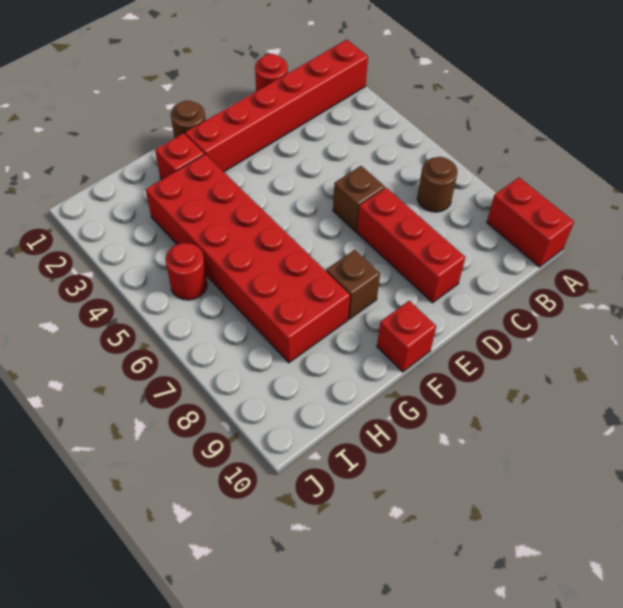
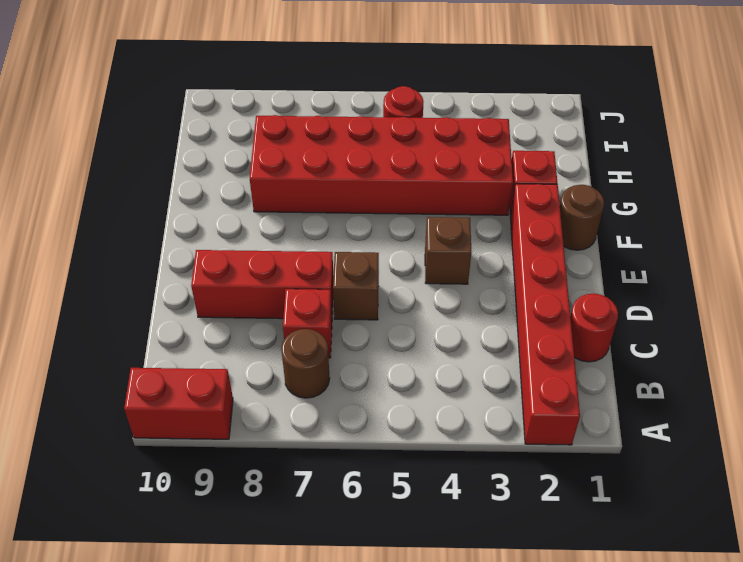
brown brick F8 level 1 -> brown brick E4 level 1
red brick F10 level 1 -> red brick C7 level 1

